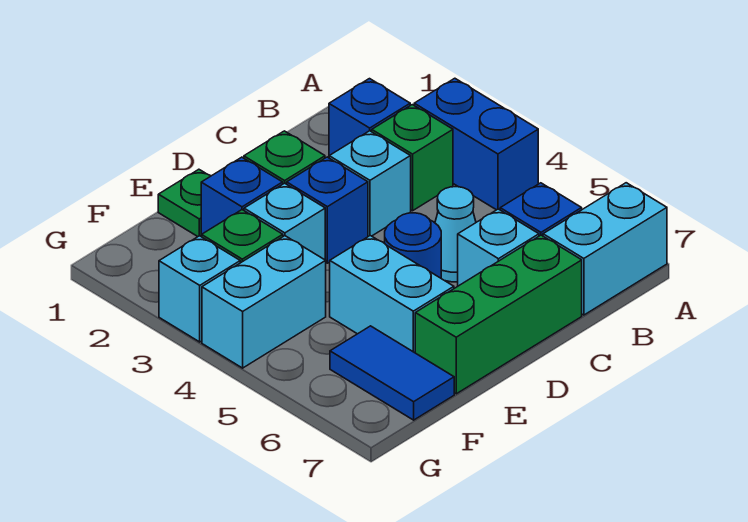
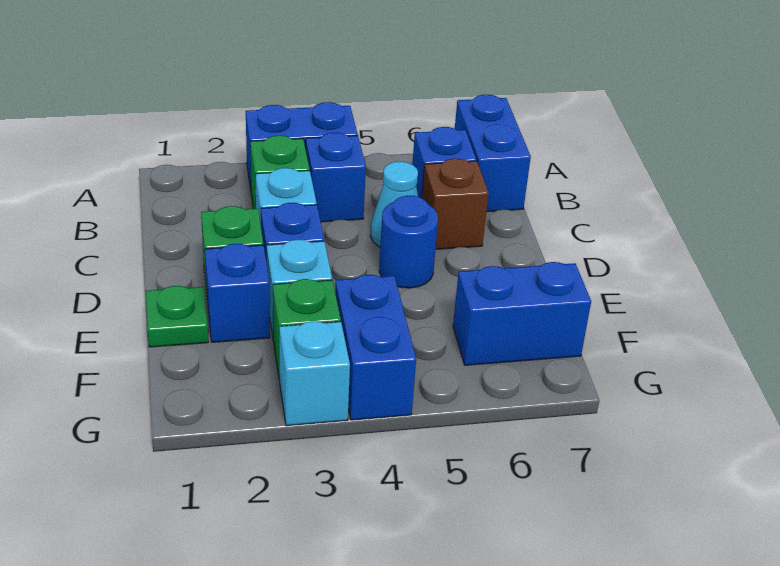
cyan brick A7:B7 level 1 -> blue brick A7:B7 level 1
blue brick B2 level 1 -> blue brick B4 level 1
cyan brick C6 level 1 -> brown brick C6 level 1
green brick C7:E7 level 1 -> none
cyan brick E5:E6 level 1 -> none
cyan brick F4:G4 level 1 -> blue brick F4:G4 level 1
blue tile F6:F7 level 1 -> blue brick F6:F7 level 1

